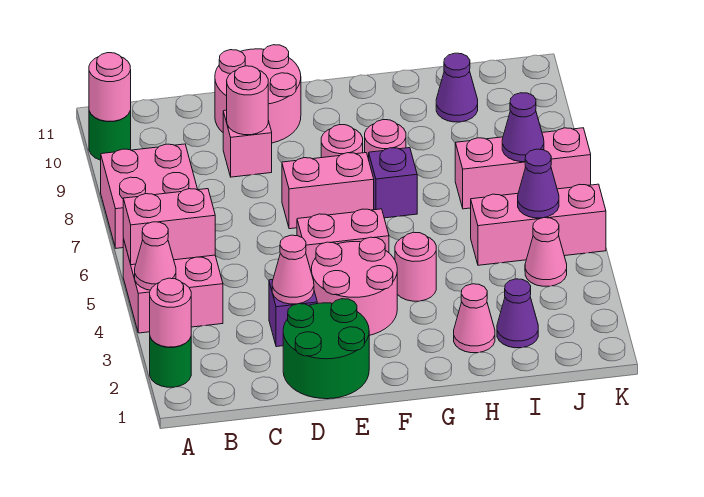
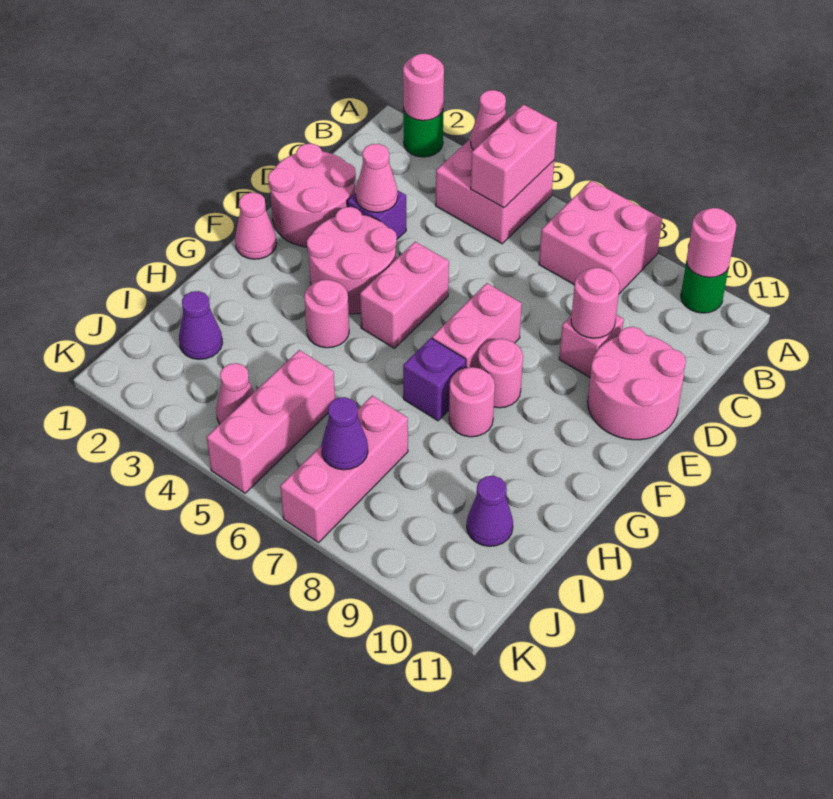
green round brick D1:E2 level 1 -> pink round brick D1:E2 level 1
pink cone H2 level 1 -> pink cone F1 level 1
purple cone J5 level 2 -> none

